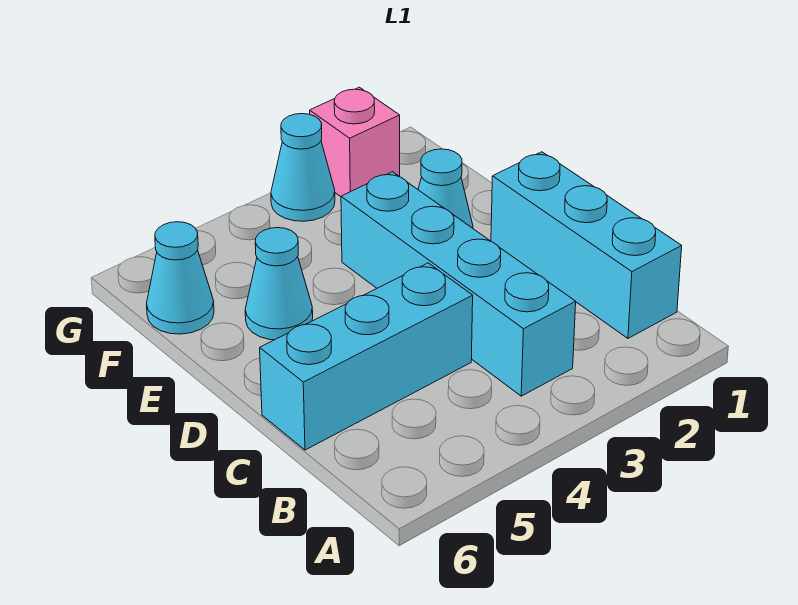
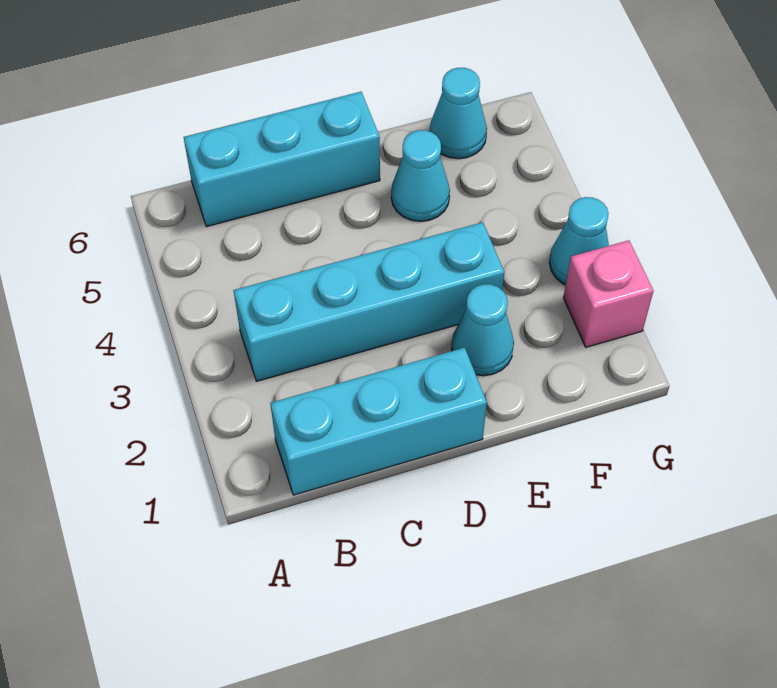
cyan brick C4:C6 level 1 -> cyan brick B6:D6 level 1

